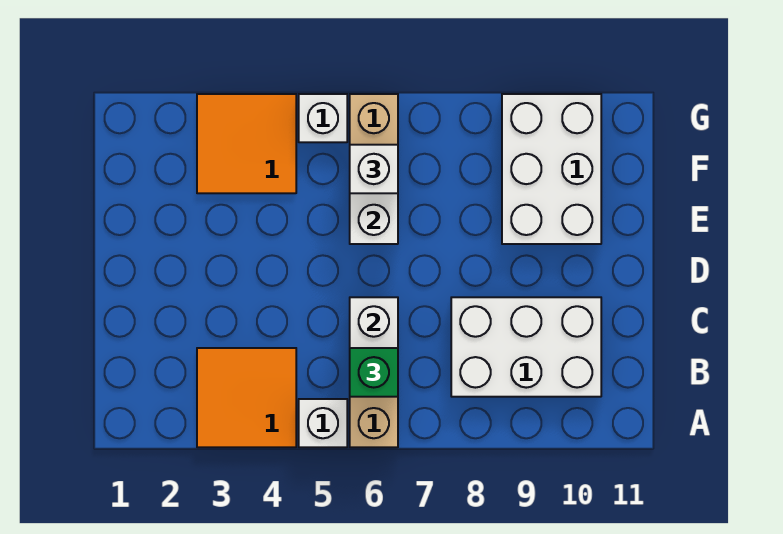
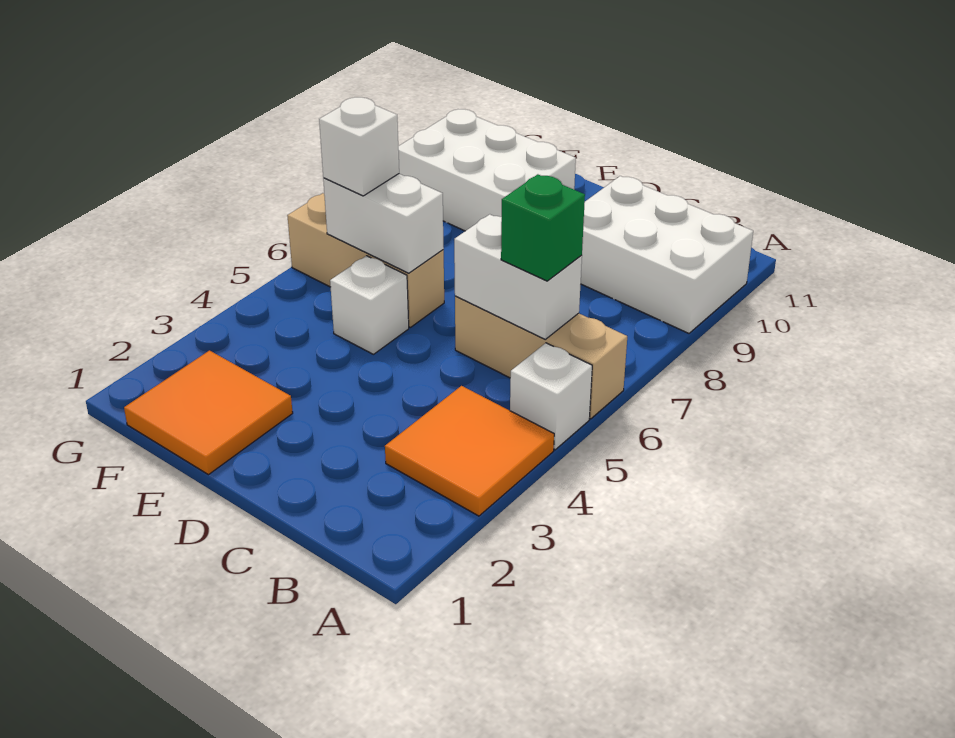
white brick B8:C10 level 1 -> white brick A9:C10 level 1
orange tile F3:G4 level 1 -> orange tile E1:F2 level 1
white brick G5 level 1 -> white brick E5 level 1

